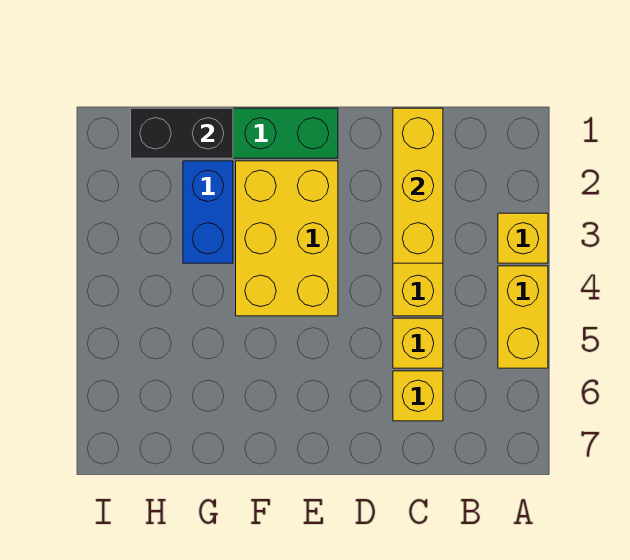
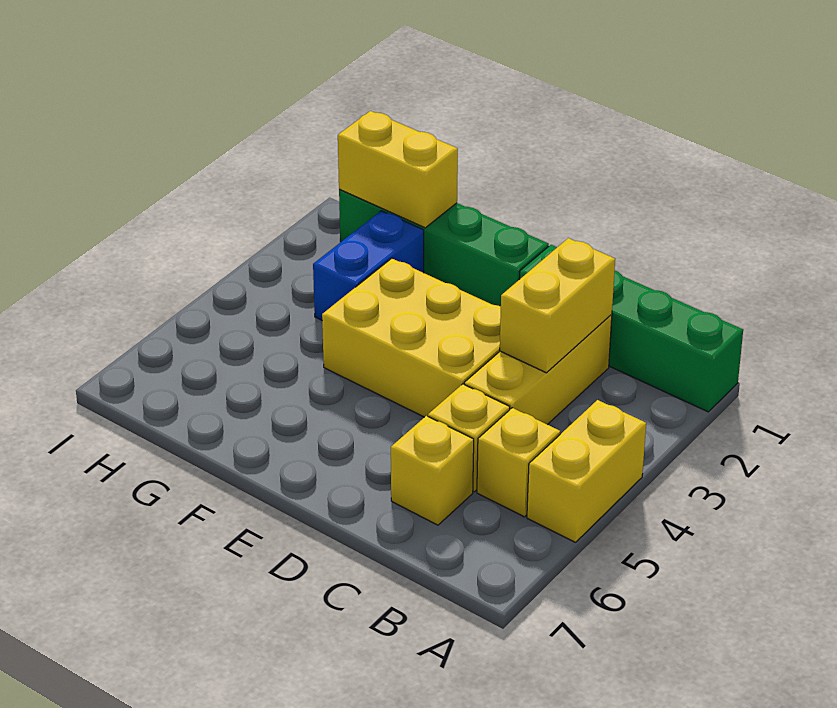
none -> green brick A1:D1 level 1
yellow brick A3 level 1 -> yellow brick B5 level 1
yellow brick C1:C3 level 2 -> yellow brick C2:C3 level 2
yellow brick E2:F4 level 1 -> yellow brick D3:F4 level 1
black brick G1:H1 level 2 -> yellow brick G1:H1 level 2

